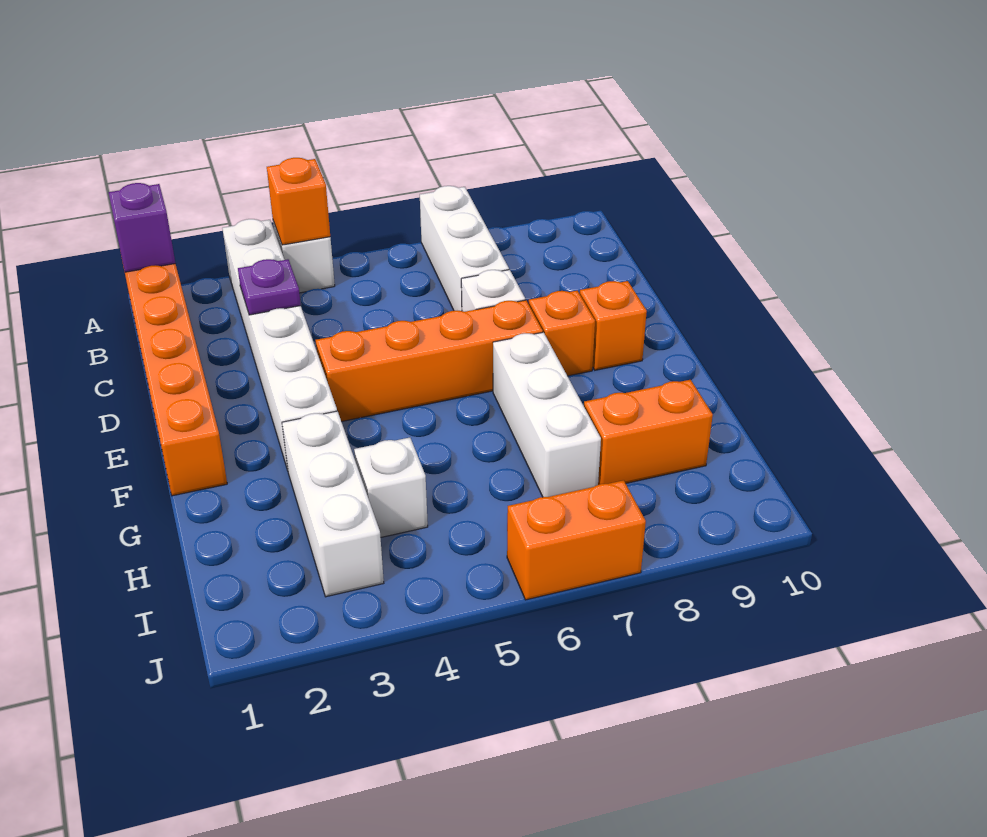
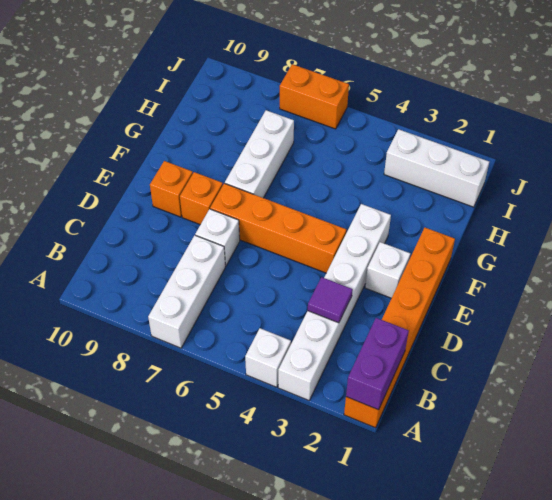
purple brick A1 level 2 -> purple brick A1:B1 level 2
orange brick A4 level 2 -> none
purple plate C3 level 2 -> purple tile C3 level 2
white brick G3:I3 level 1 -> white brick I1:I3 level 1
white brick H4 level 1 -> white brick E2 level 1
orange brick H8:H9 level 1 -> none

